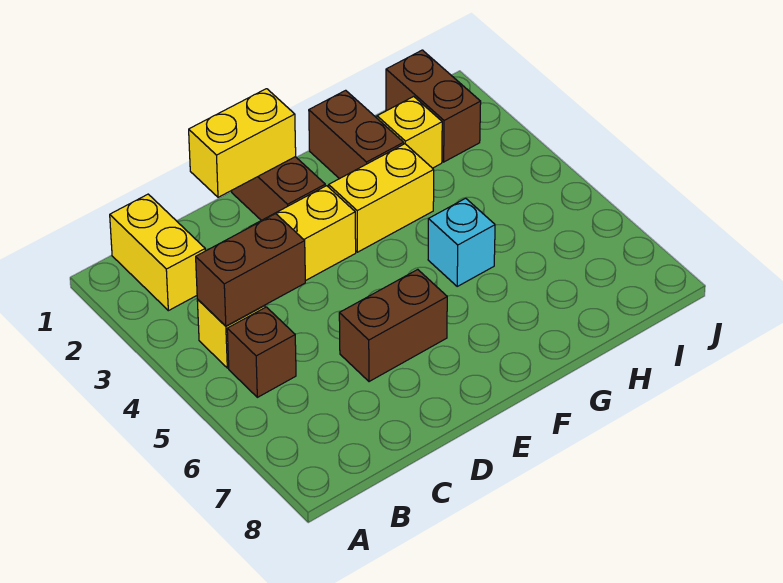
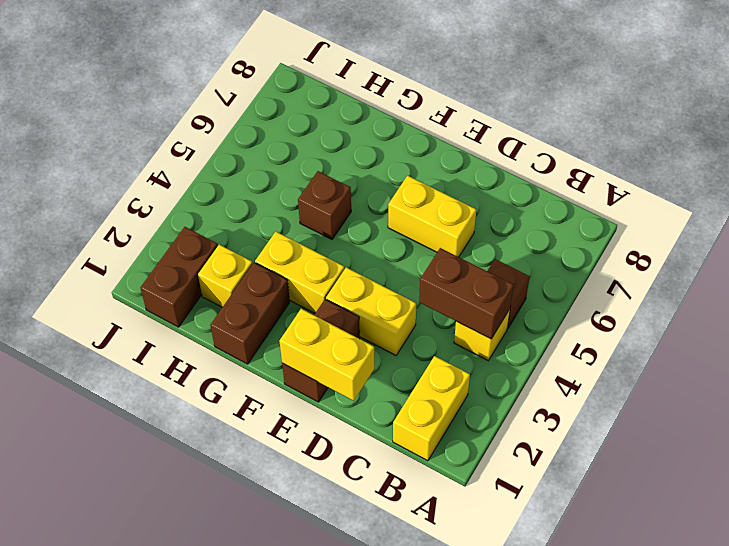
brown brick D6:E6 level 1 -> yellow brick D6:E6 level 1
cyan brick G5 level 1 -> brown brick G5 level 1

